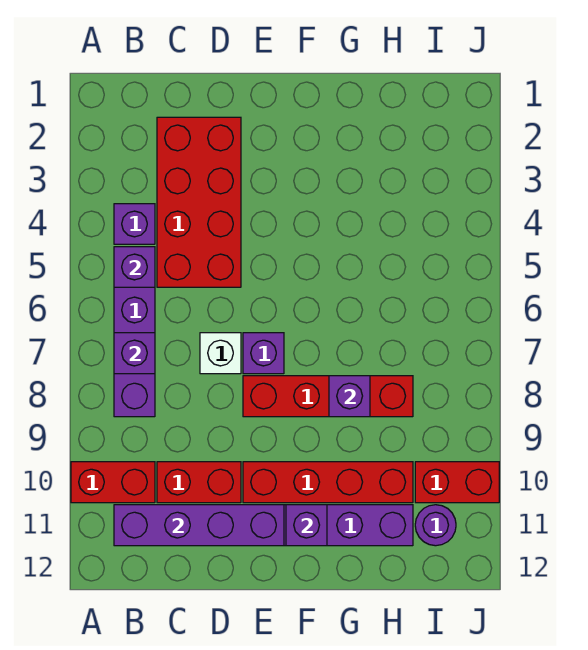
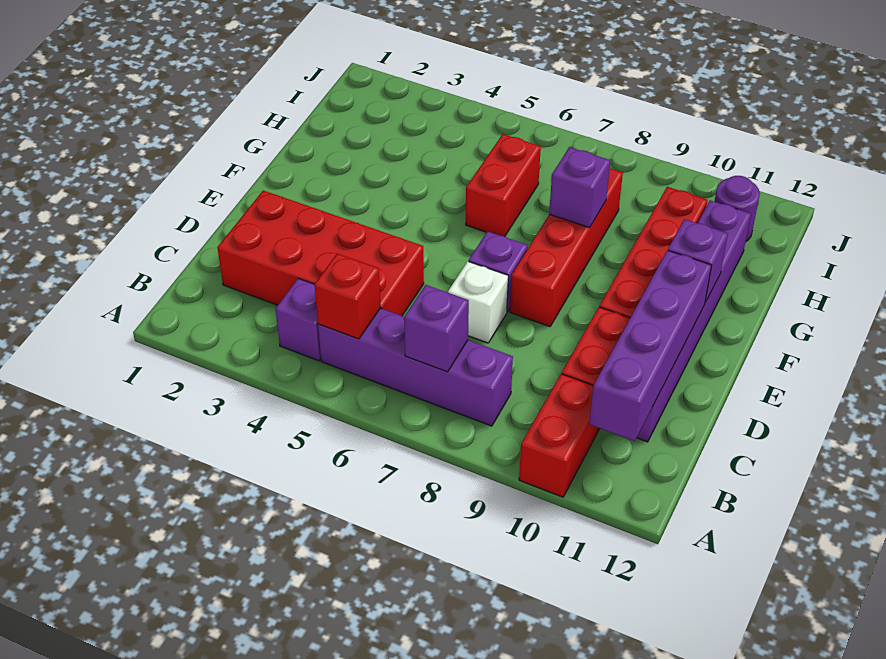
purple brick B5 level 2 -> red brick B5 level 2
red brick I10:J10 level 1 -> red brick G6:H6 level 1

